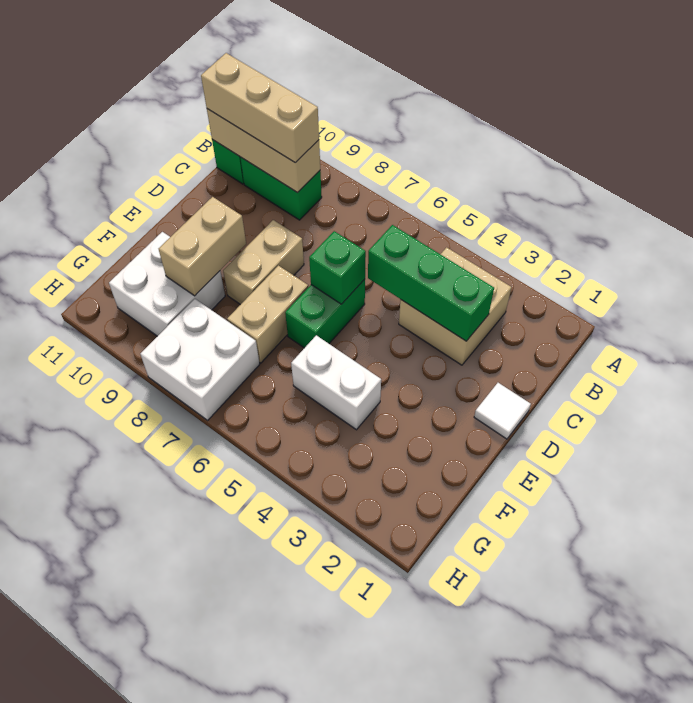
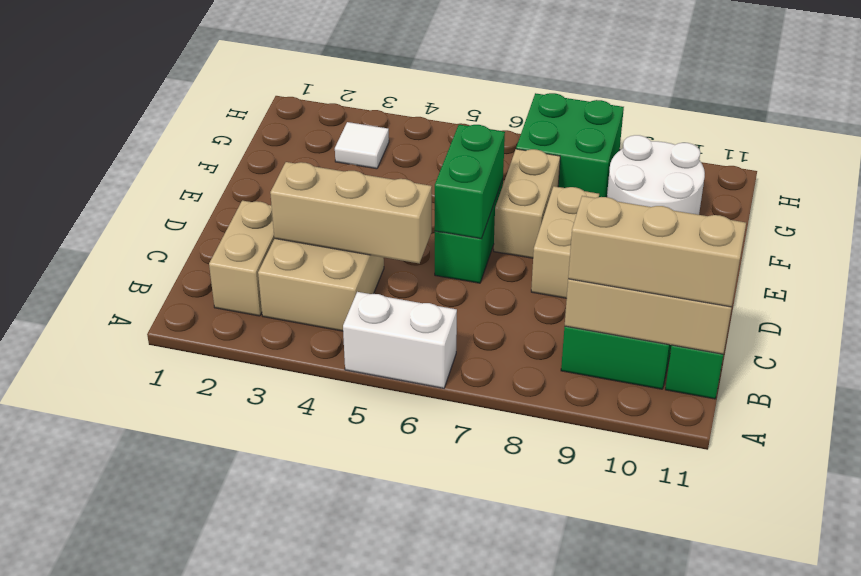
green brick C3:C5 level 2 -> tan brick C3:C5 level 2
white tile D1 level 1 -> white tile G3 level 1
green brick D6 level 2 -> green brick D6:E6 level 2
tan brick E9:F9 level 2 -> tan brick B2:C2 level 1
white brick F4:F5 level 1 -> white brick A5:A6 level 1
white brick F9:G10 level 1 -> white round brick F9:G10 level 1
white brick G7:H8 level 1 -> green brick G7:H8 level 1

